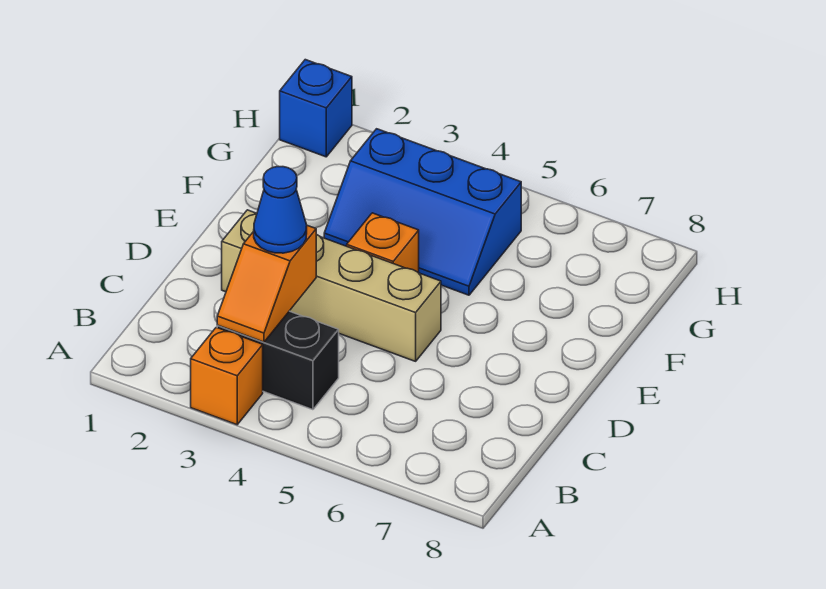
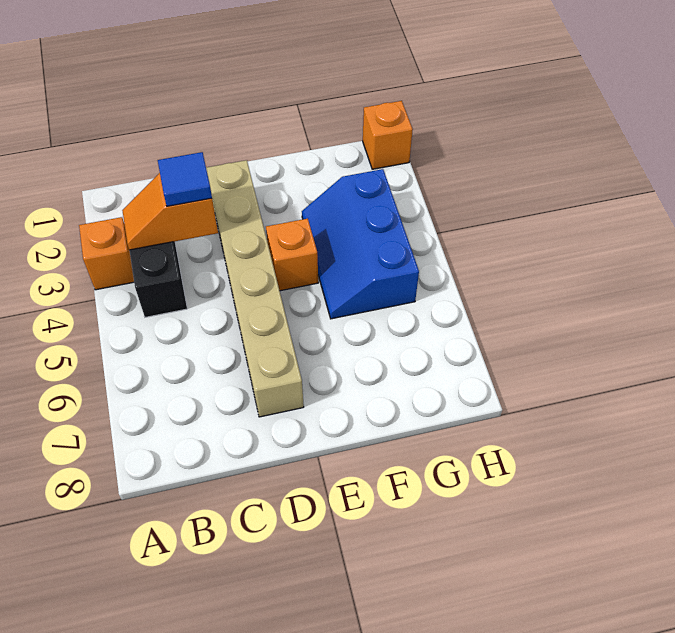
blue cone C3 level 3 -> blue tile C3 level 3
tan brick D2:D5 level 1 -> tan brick D2:D7 level 1
blue brick H1 level 1 -> orange brick H1 level 1

